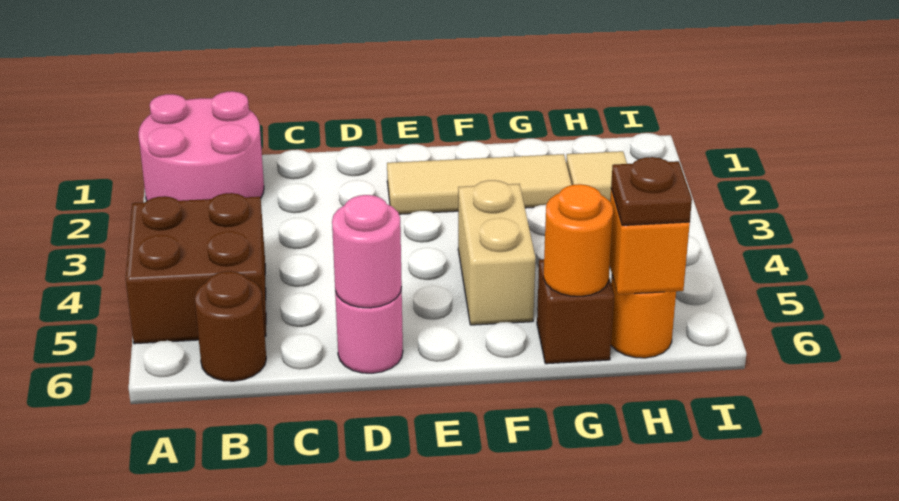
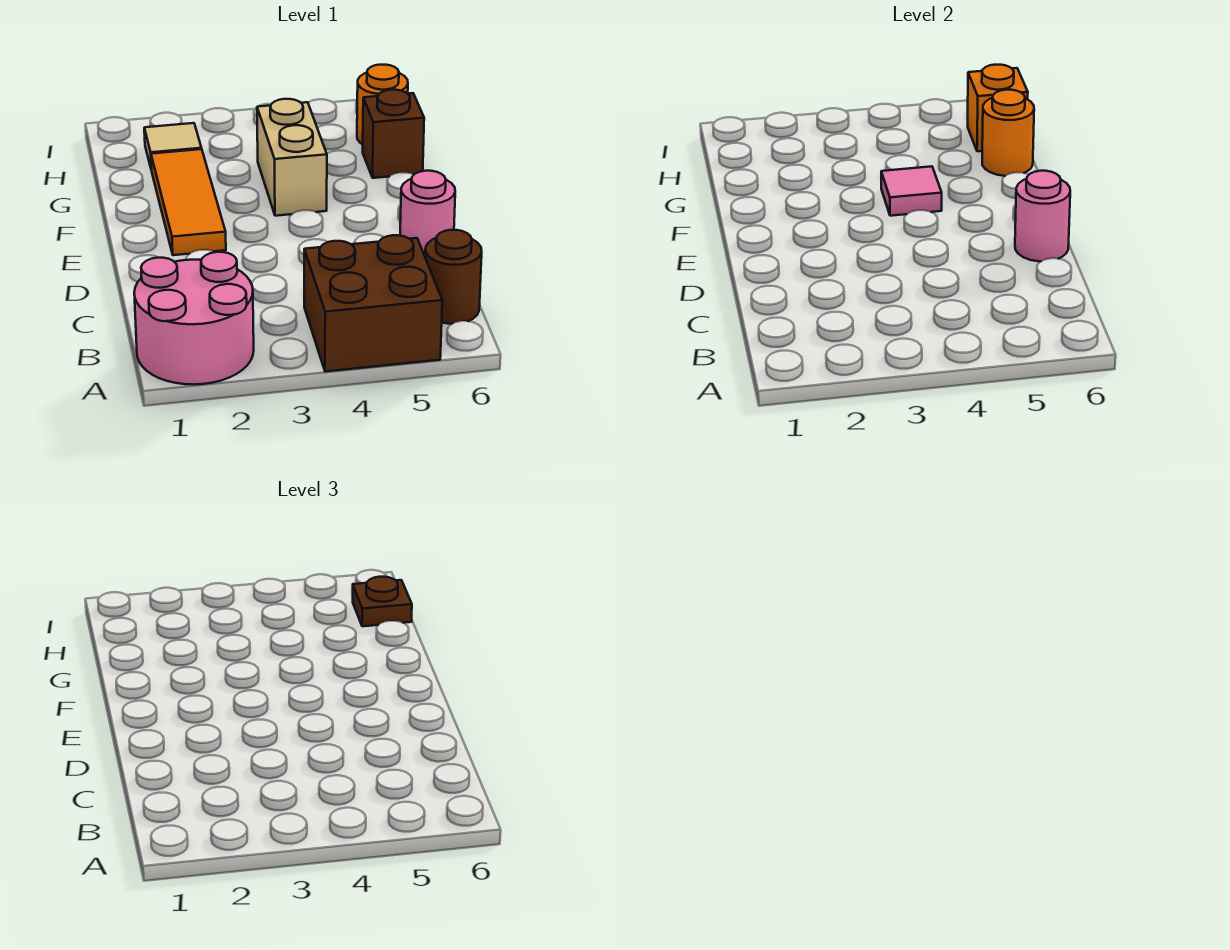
tan tile E2:G2 level 1 -> orange tile E2:G2 level 1
tan brick F4:F5 level 1 -> tan brick F4:G4 level 1
none -> pink tile F4 level 2

